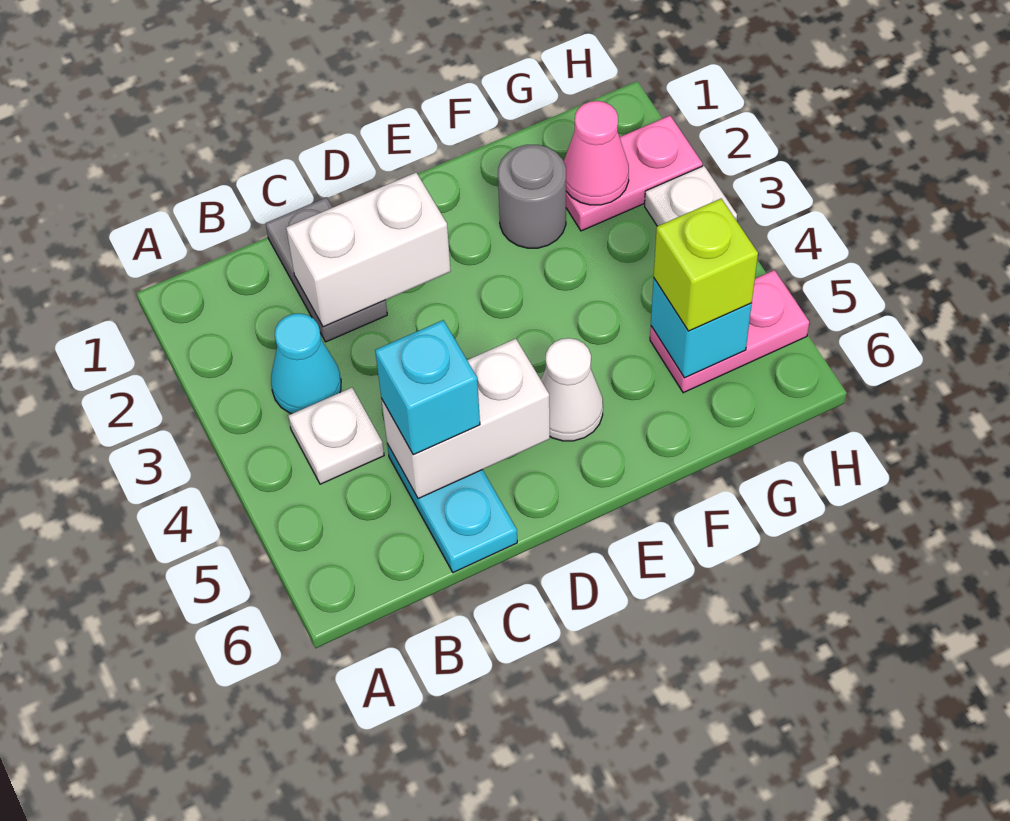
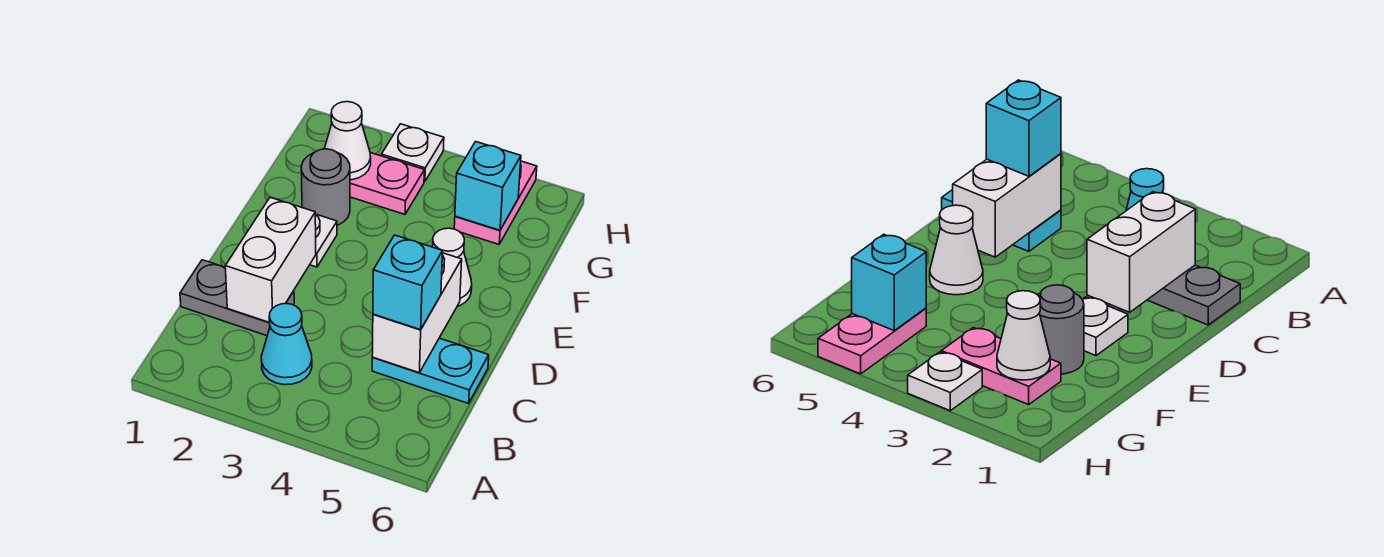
white plate B4 level 1 -> white plate E2 level 1
pink plate G2:H2 level 1 -> pink plate G2:G3 level 1
pink cone G2 level 2 -> white cone G2 level 2
lime brick G5 level 3 -> none

